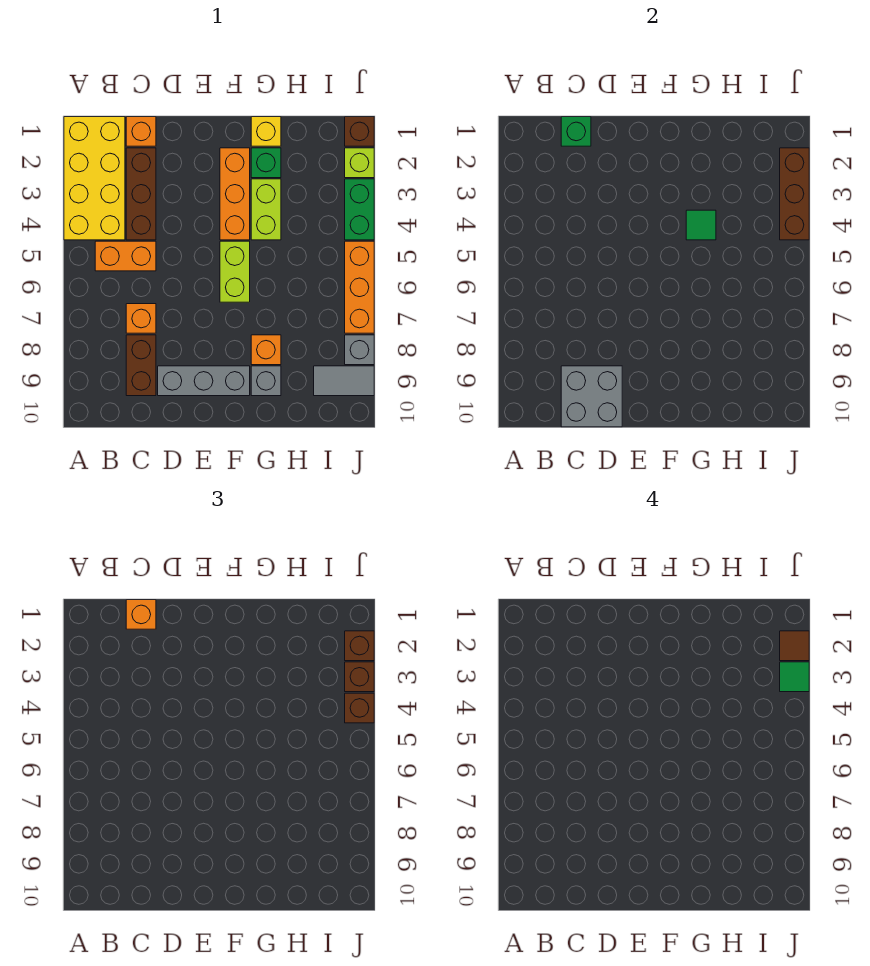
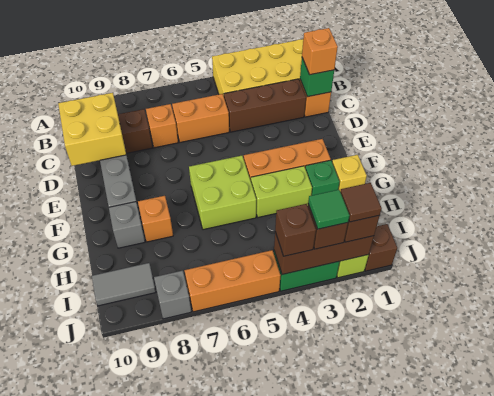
orange brick B5:C5 level 1 -> orange brick C5:C6 level 1
grey brick C9:D10 level 2 -> yellow brick C9:D10 level 2
lime brick F5:F6 level 1 -> lime brick F5:G6 level 1
green tile G4 level 2 -> none
grey tile I9:J9 level 1 -> grey tile I9:I10 level 1

